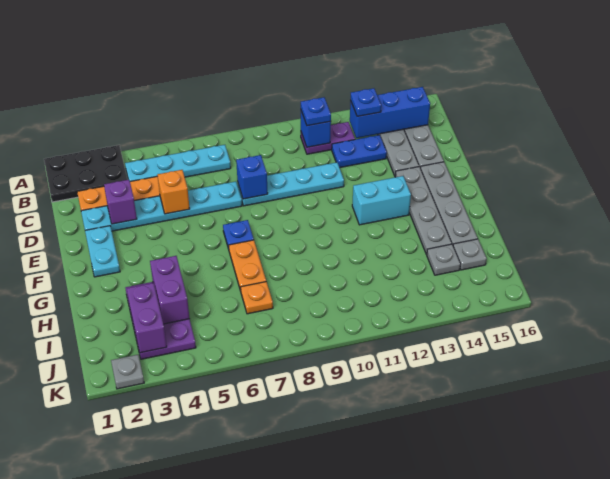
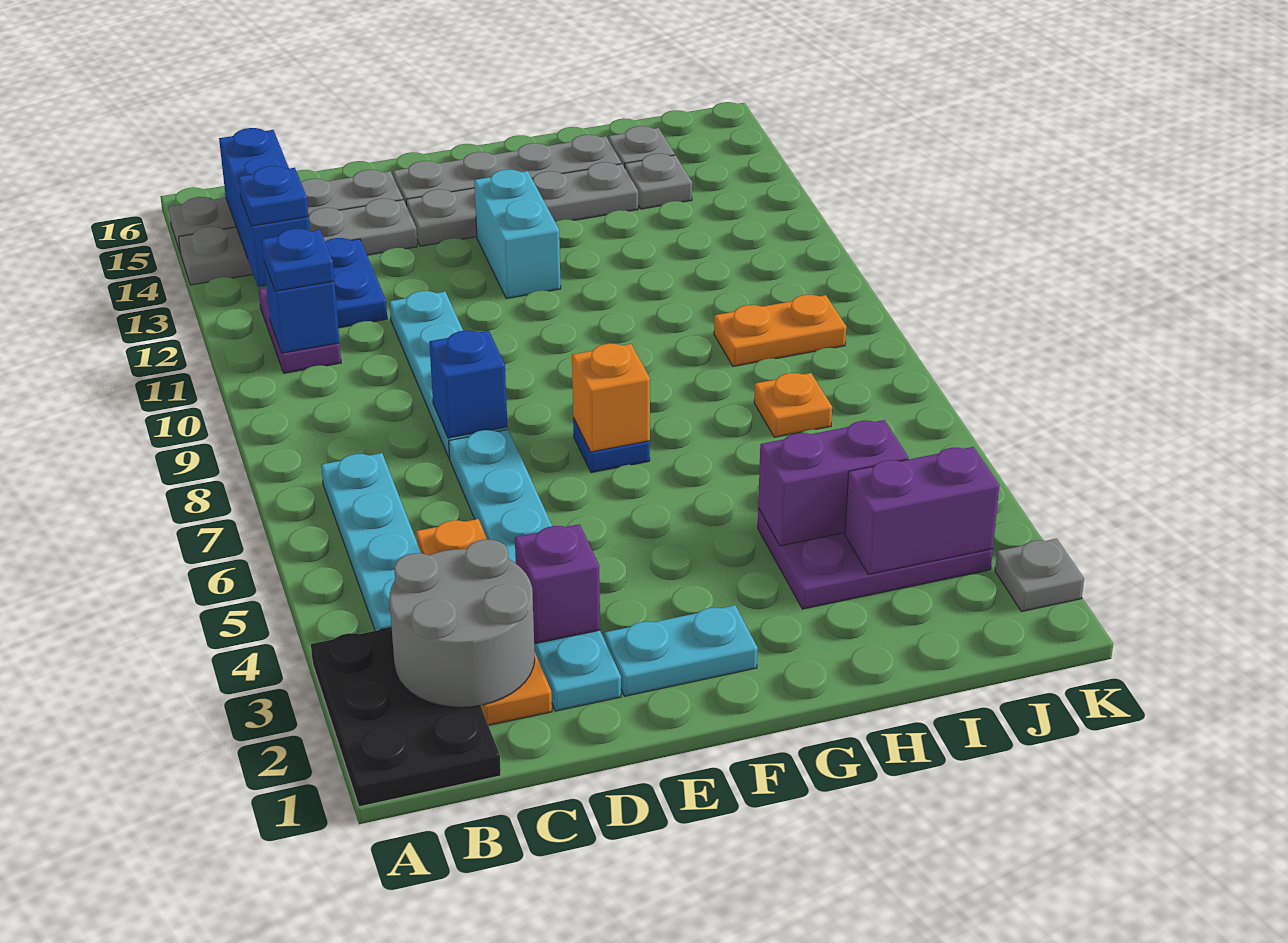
none -> grey round brick B2:C3 level 2
orange brick D5 level 2 -> orange brick F7 level 2
orange plate G7:H7 level 1 -> orange plate I9:J9 level 1

